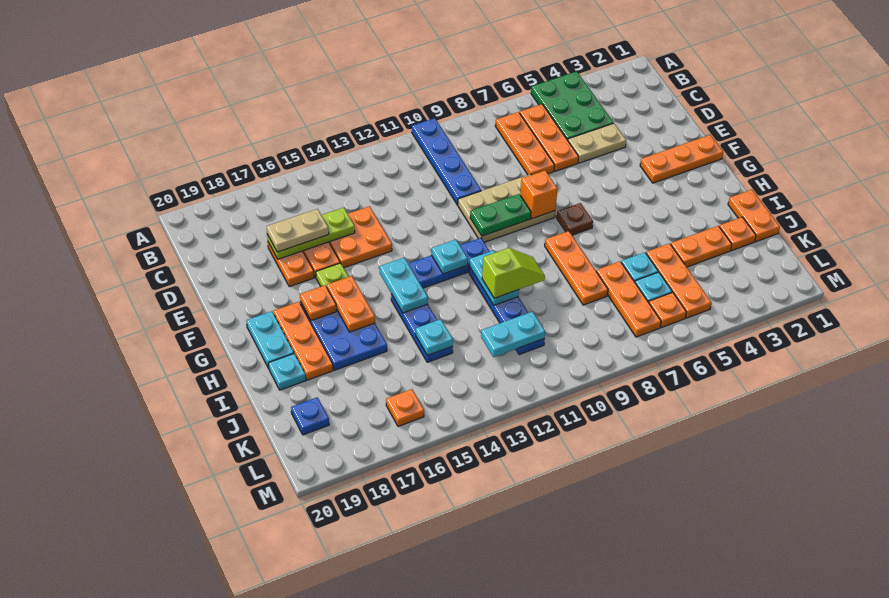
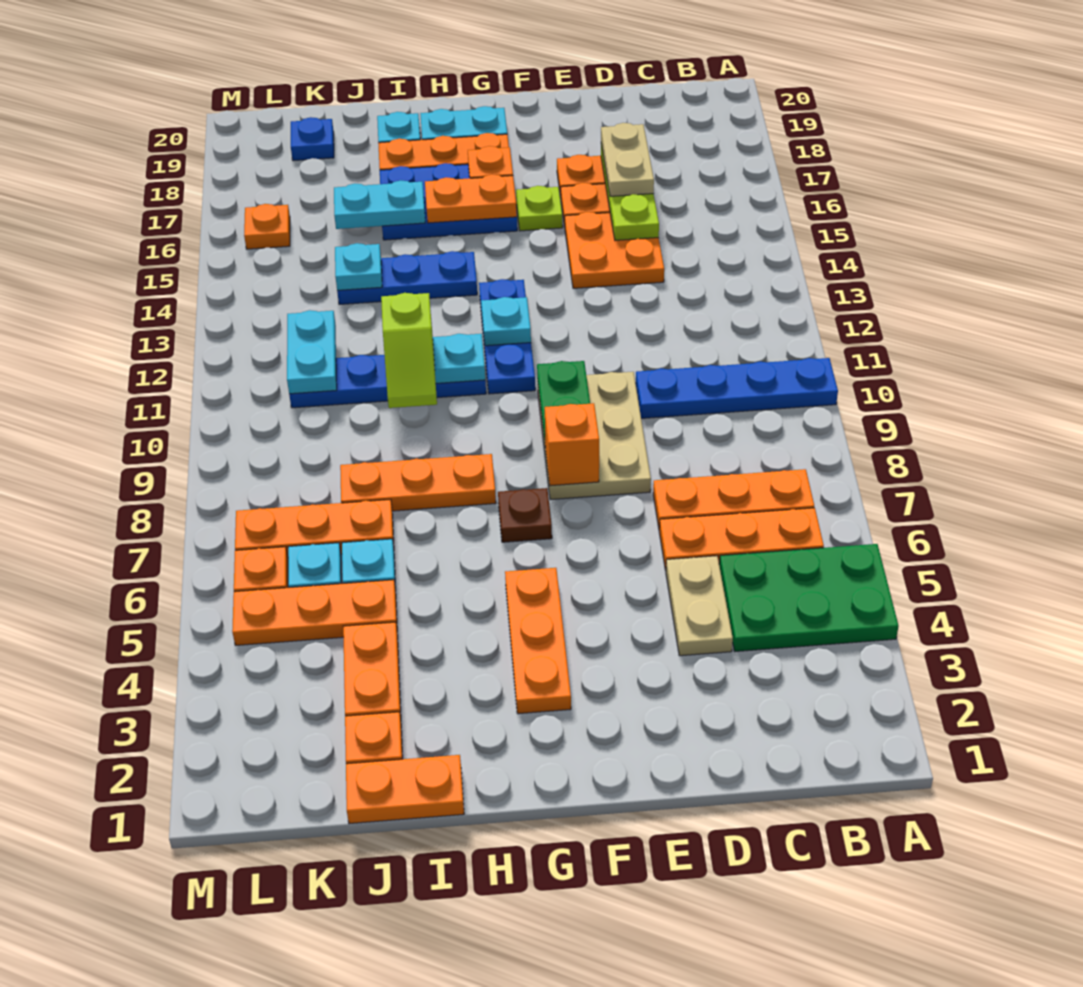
orange plate F1:F3 level 1 -> orange plate G3:G5 level 1
cyan plate G14:H14 level 2 -> cyan plate I16:J16 level 2

